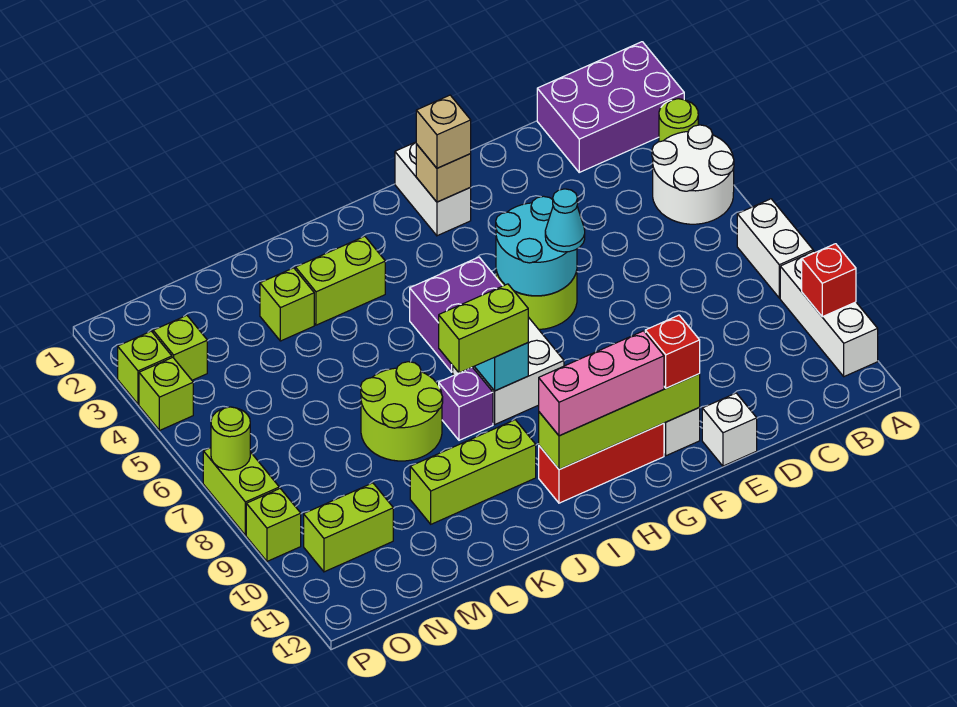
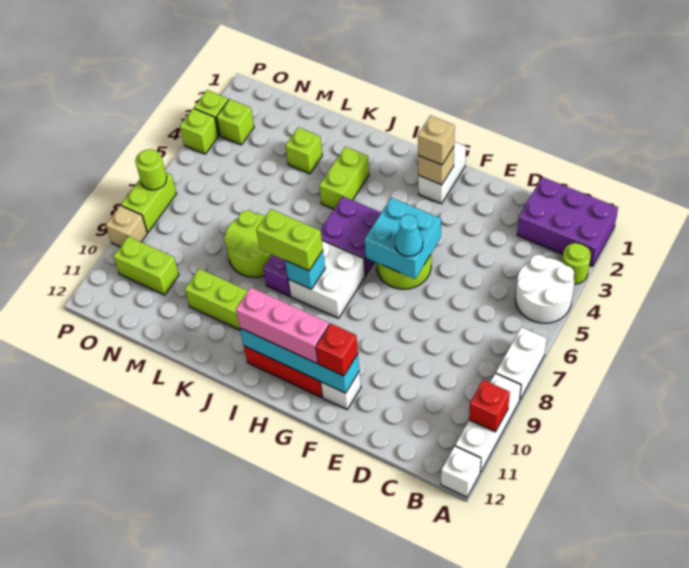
white brick E12 level 1 -> white brick A12 level 1
cyan round brick F5:G6 level 2 -> cyan brick F5:G6 level 2
lime brick F11:I11 level 2 -> cyan brick F11:I11 level 2
lime brick J3:K3 level 1 -> lime brick J3:J4 level 1
lime brick P9 level 1 -> tan brick P9 level 1

